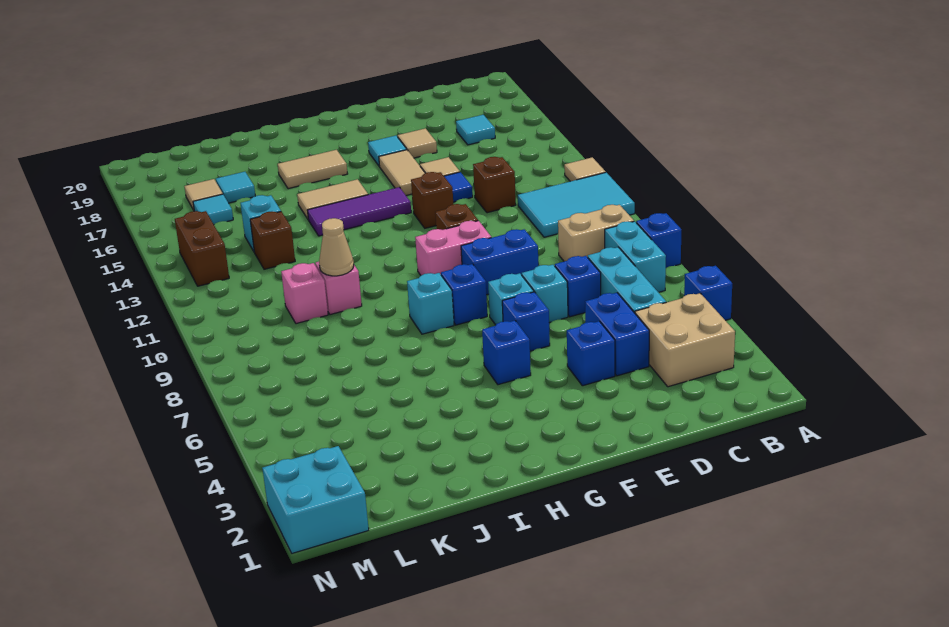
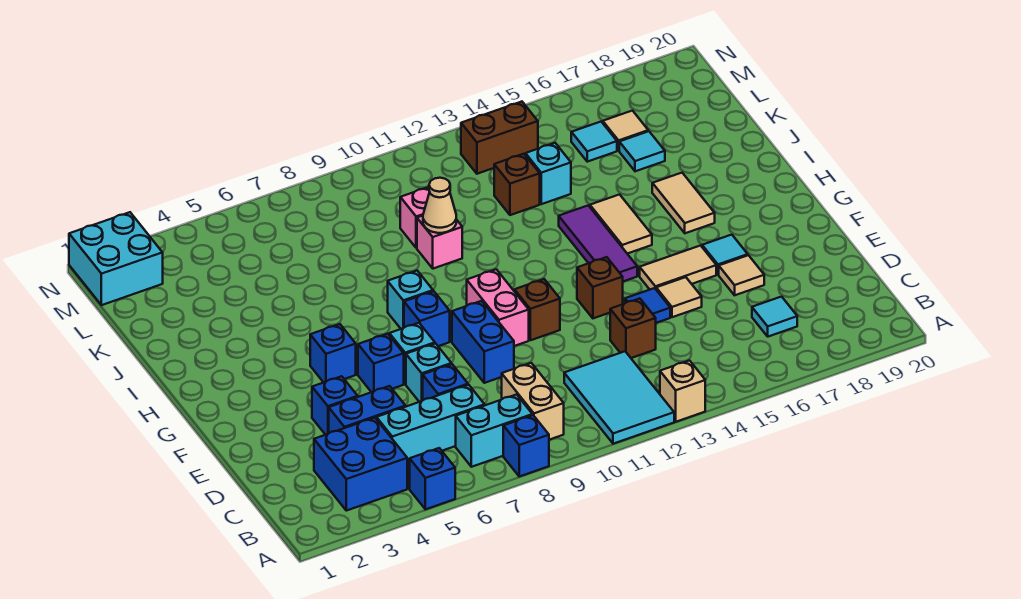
tan tile A13 level 1 -> tan brick A13 level 1
tan brick B3:C4 level 1 -> blue brick B3:C4 level 1

